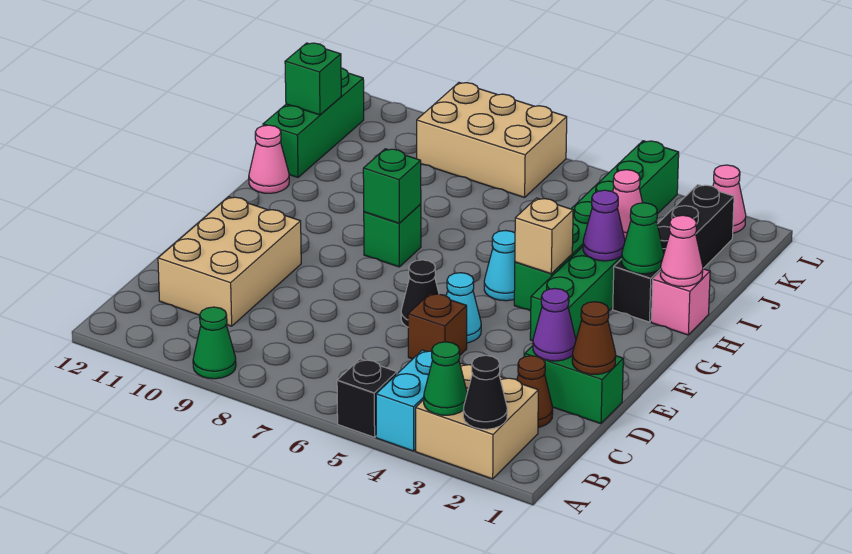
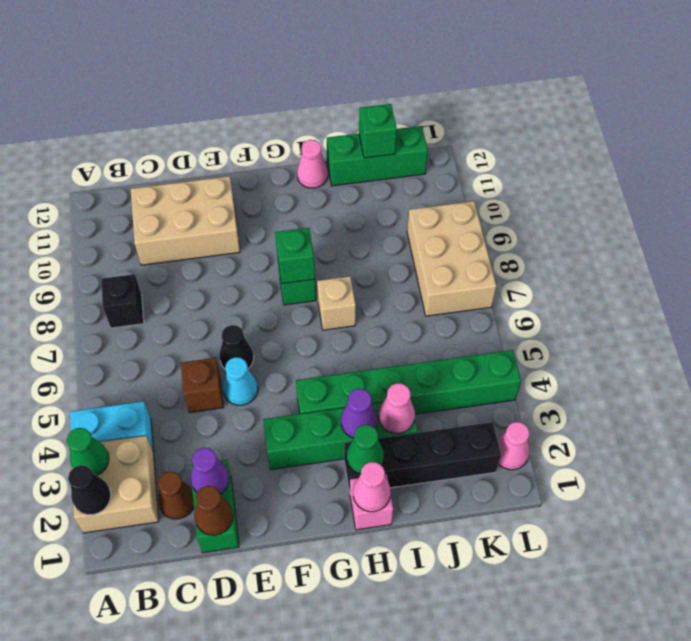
black brick A5 level 1 -> black brick B8 level 1
green cone A9 level 1 -> none
tan brick G4 level 2 -> tan brick H7 level 1
cyan cone G5 level 1 -> none

